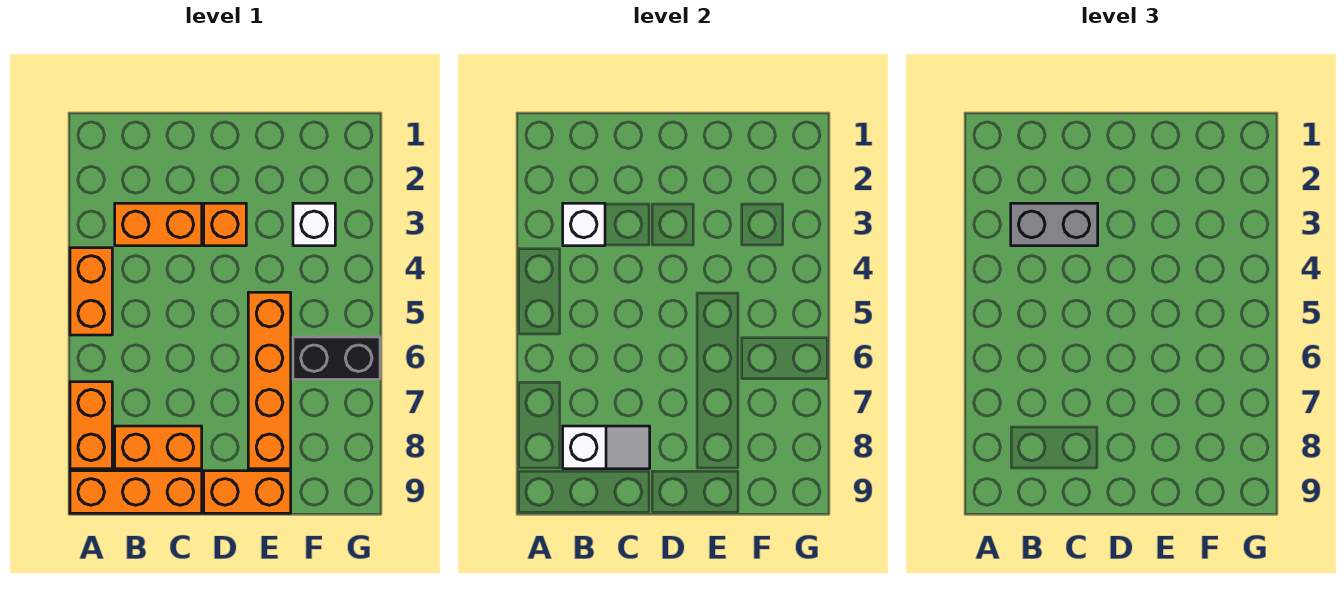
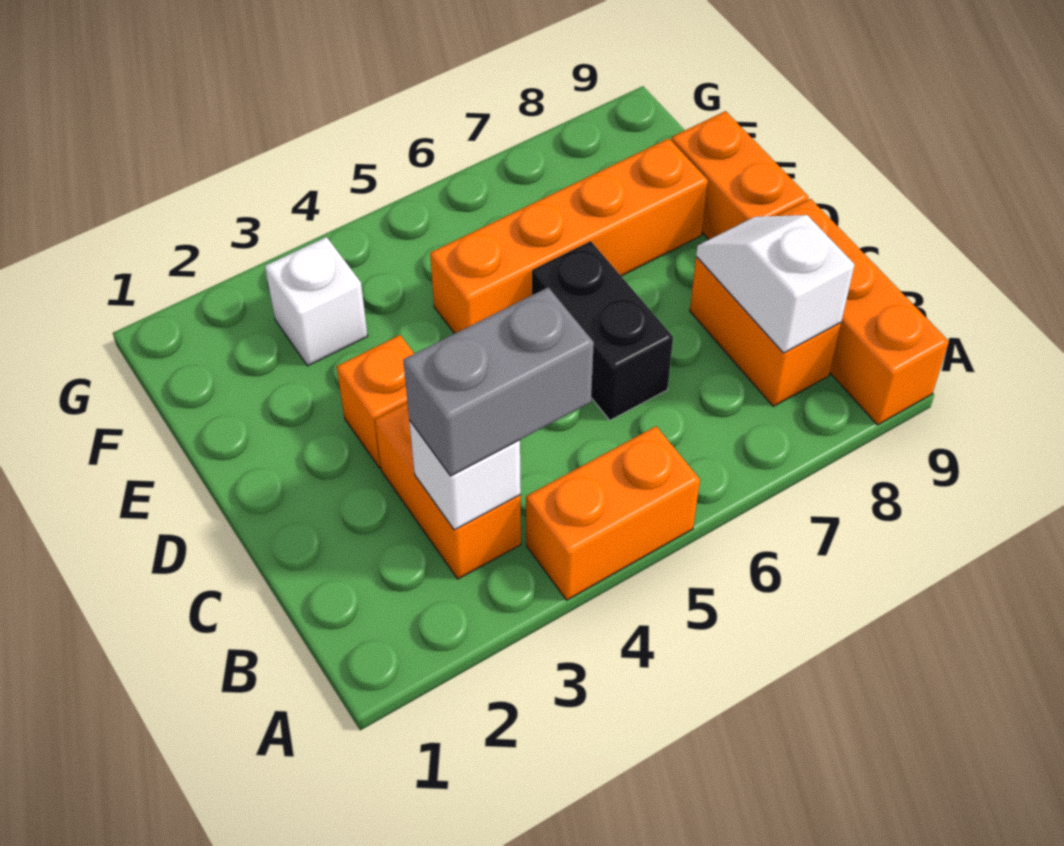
orange brick A7:A8 level 1 -> none
grey brick B3:C3 level 3 -> grey brick B3:B4 level 3
black brick F6:G6 level 1 -> black brick C6:D6 level 1

